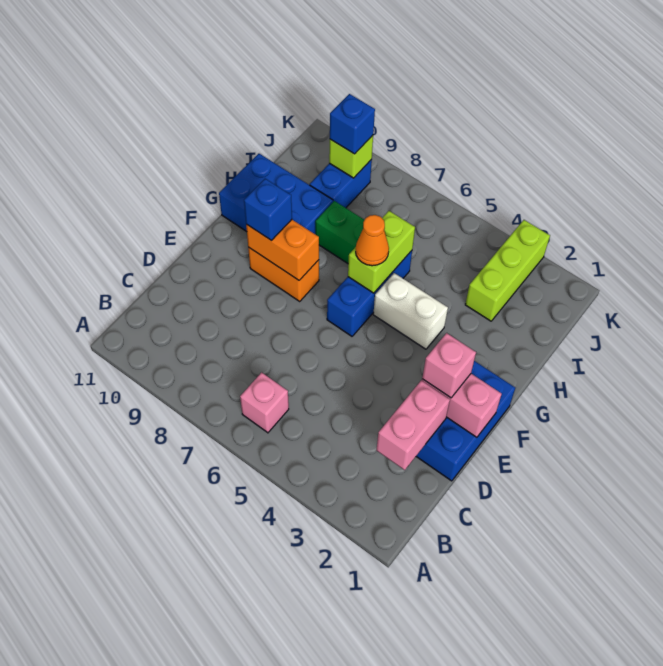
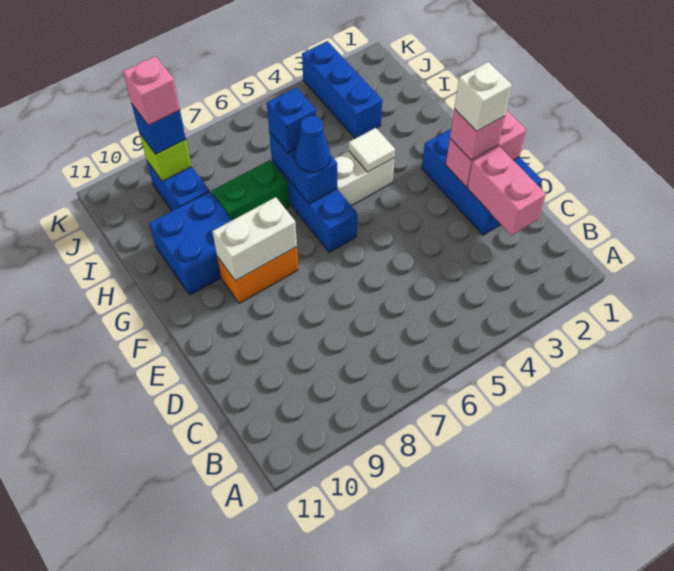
pink brick B6 level 1 -> pink brick J9 level 4
none -> white brick E2 level 4
orange brick F8:F9 level 2 -> white brick F8:F9 level 2
blue brick F9 level 3 -> blue brick H6 level 3
none -> white tile G4 level 2
lime brick G6:H6 level 2 -> blue brick G6:H6 level 2
orange cone G6 level 3 -> blue cone G6 level 3
blue brick G9:H11 level 1 -> blue brick G9:H10 level 1
lime brick I3:K3 level 1 -> blue brick I3:K3 level 1

